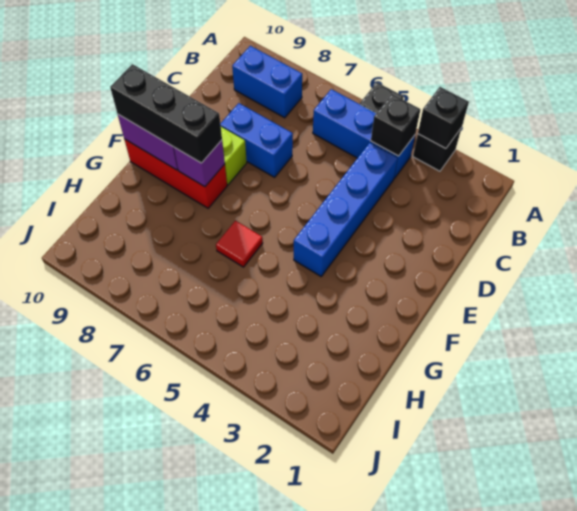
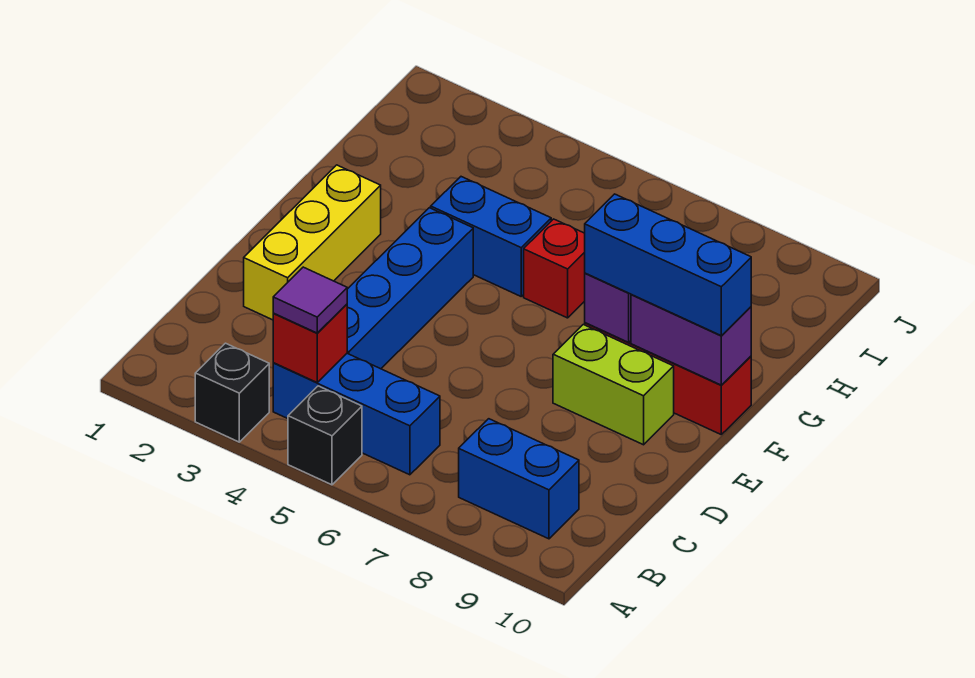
black brick A3 level 2 -> none
black brick B4 level 2 -> red brick B4 level 2
none -> purple tile B4 level 3
none -> yellow brick D2:F2 level 1
blue brick D7:D8 level 1 -> blue brick G4:G5 level 1
black brick F8:F10 level 3 -> blue brick F8:F10 level 3
red tile G6 level 1 -> red brick G6 level 1

